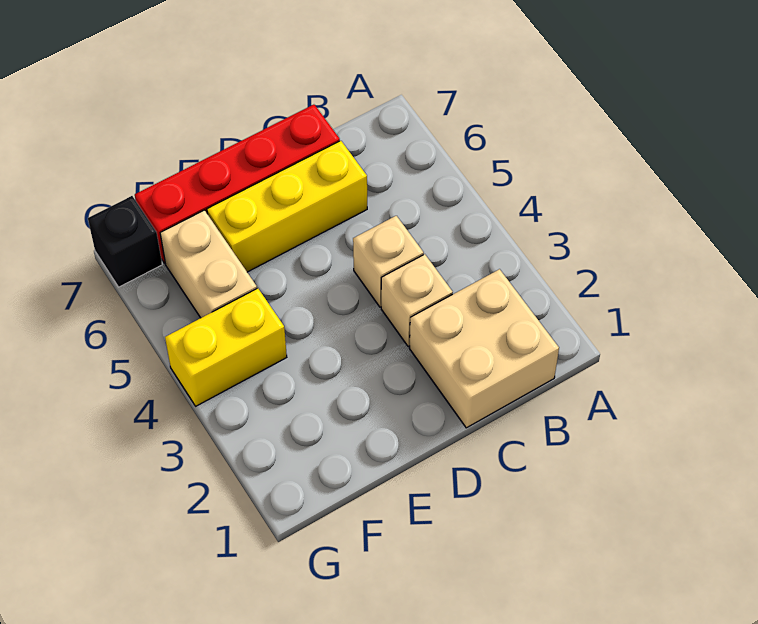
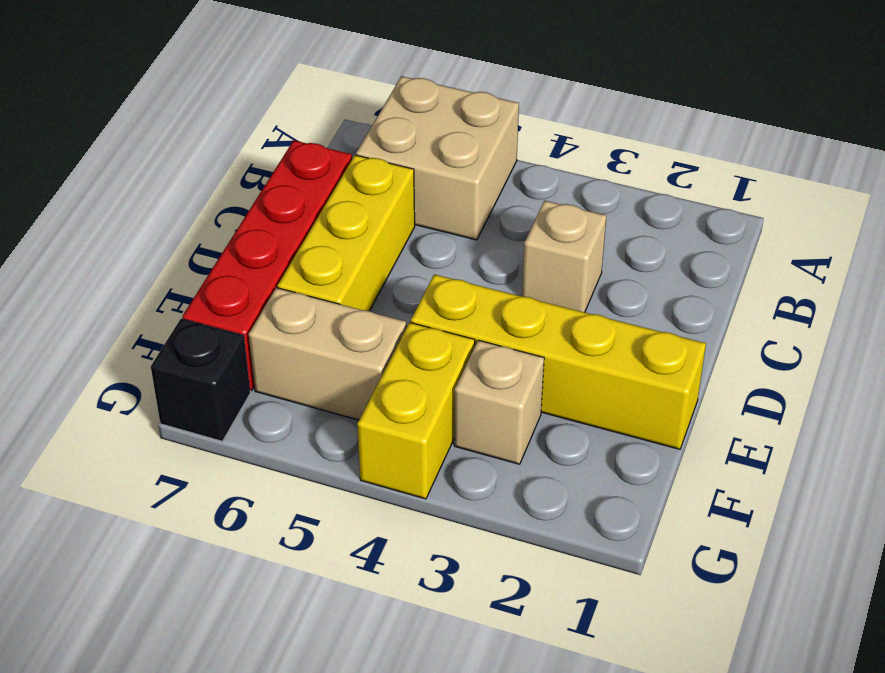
tan brick B1:C2 level 1 -> tan brick A5:B6 level 1
tan brick C4 level 1 -> tan brick F3 level 1
none -> yellow brick E1:E4 level 1

